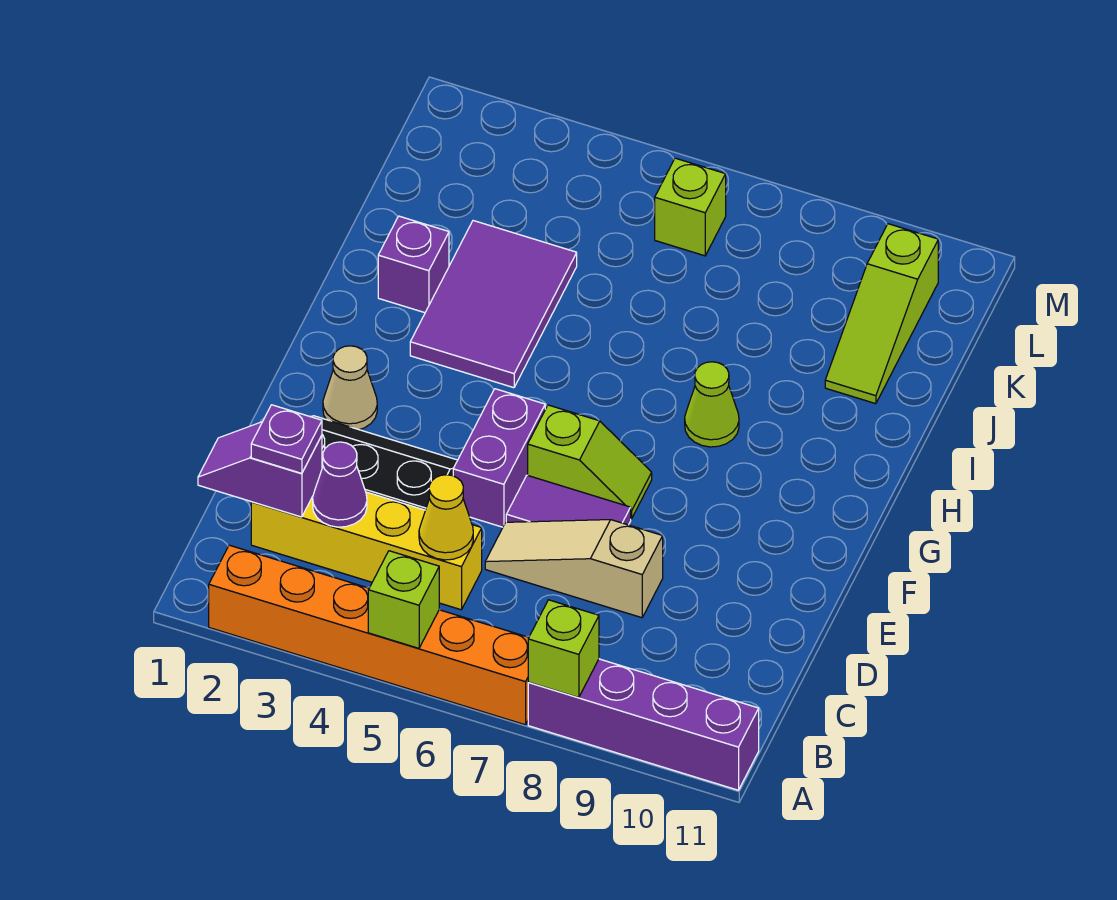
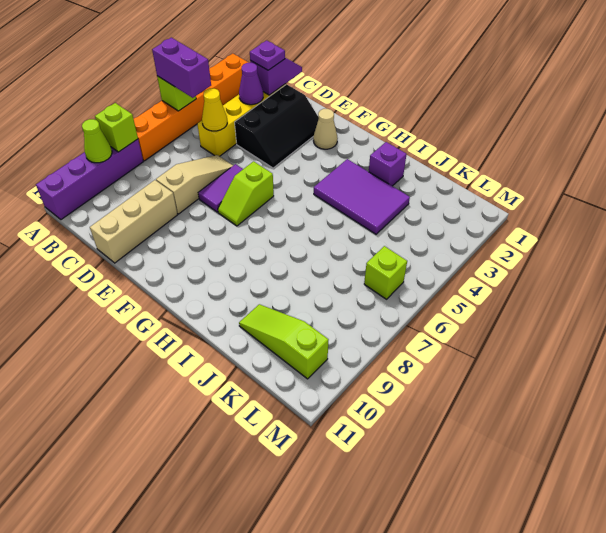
none -> tan brick D9:D11 level 1
purple brick E5:F5 level 1 -> purple brick A5:B5 level 3
lime cone H8 level 1 -> lime cone A9 level 2

